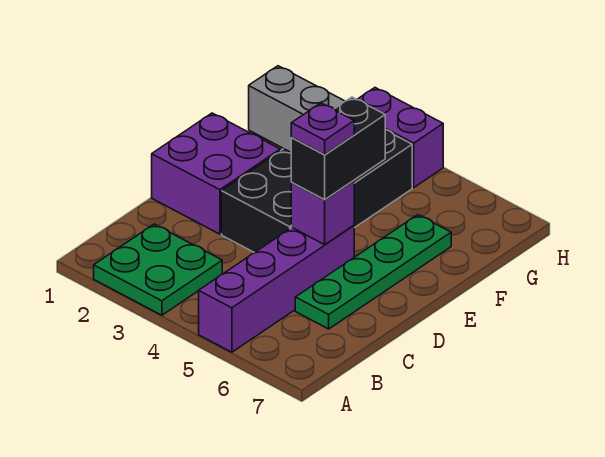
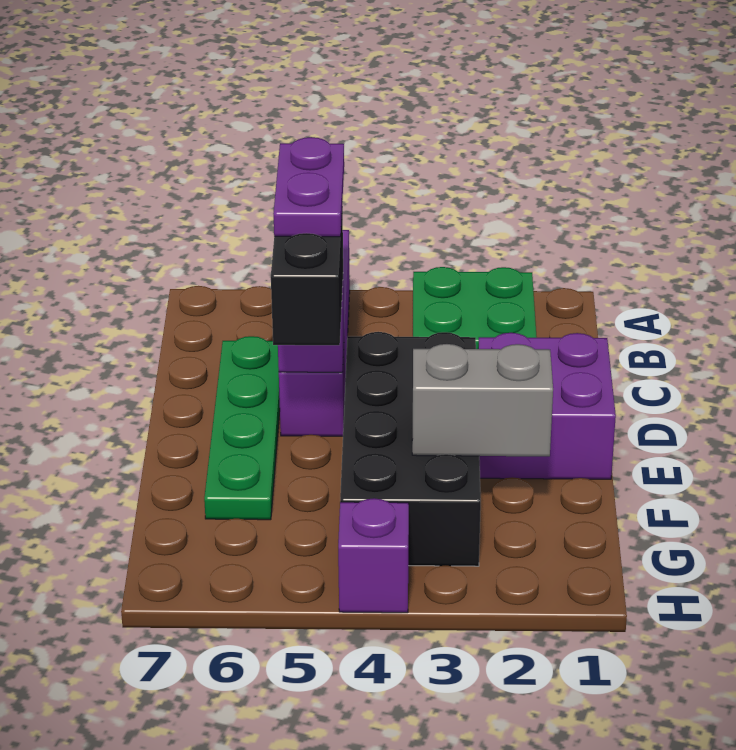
purple plate D5 level 4 -> purple plate C5:D5 level 4
purple brick H3:H4 level 1 -> purple brick H4 level 1

